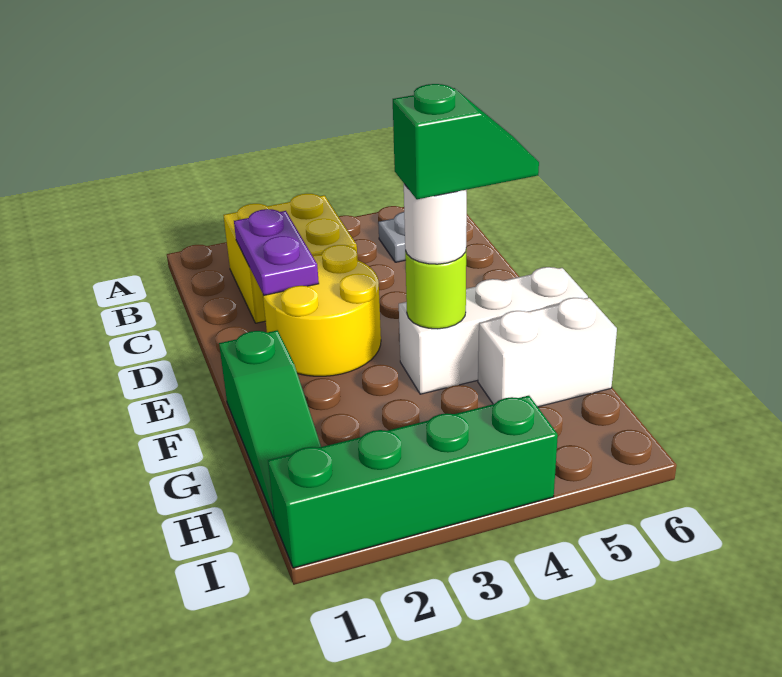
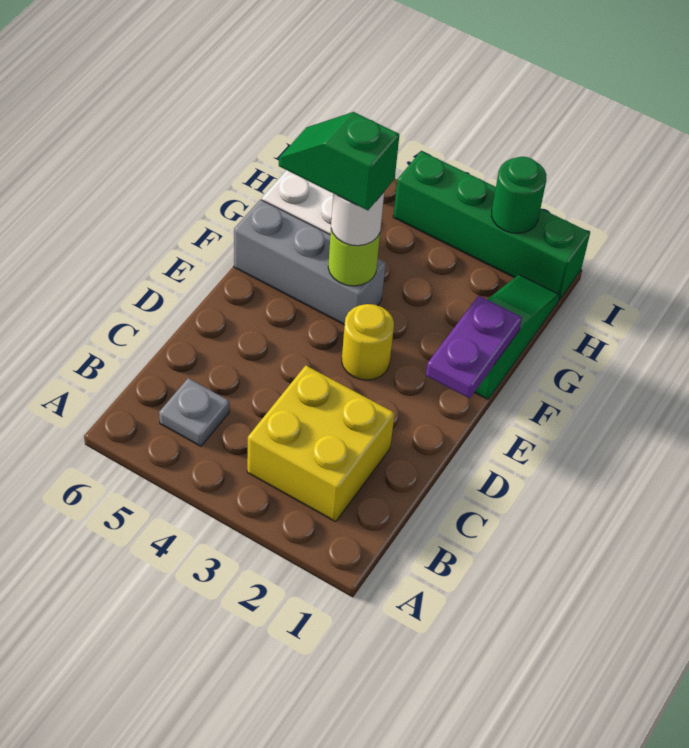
purple plate C2:D2 level 2 -> purple plate E1:F1 level 2
yellow round brick D2:E3 level 1 -> yellow round brick E3 level 1
white brick F4:F6 level 1 -> grey brick F4:F6 level 1
none -> green round brick I2 level 2

